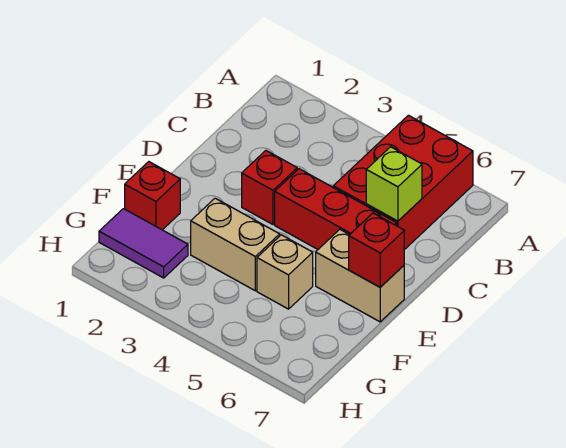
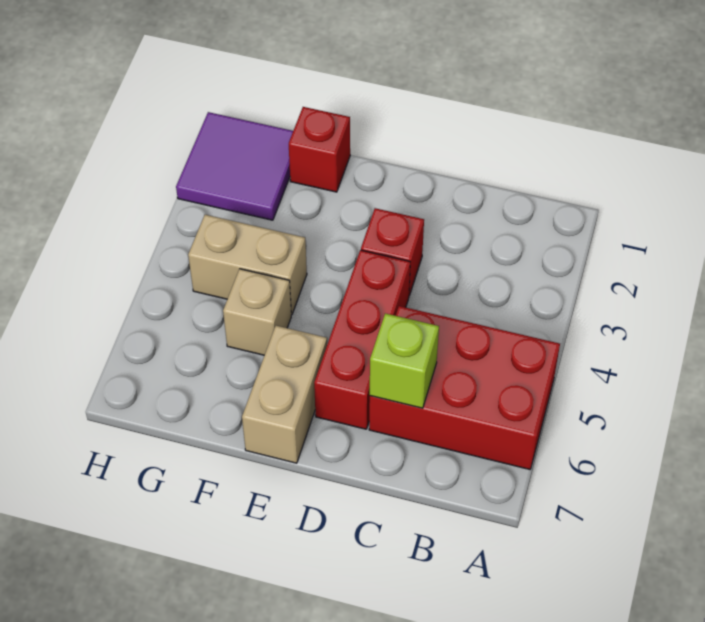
red brick E7 level 2 -> none
tan brick F3:F4 level 1 -> tan brick F4:G4 level 1
purple tile G1:G2 level 1 -> purple tile G1:H2 level 1

